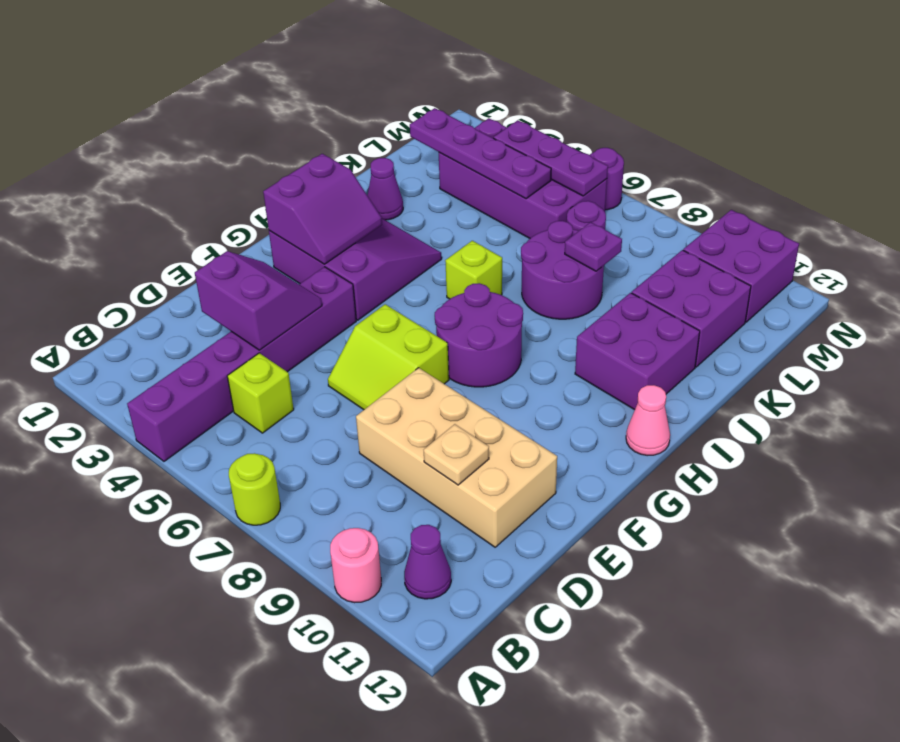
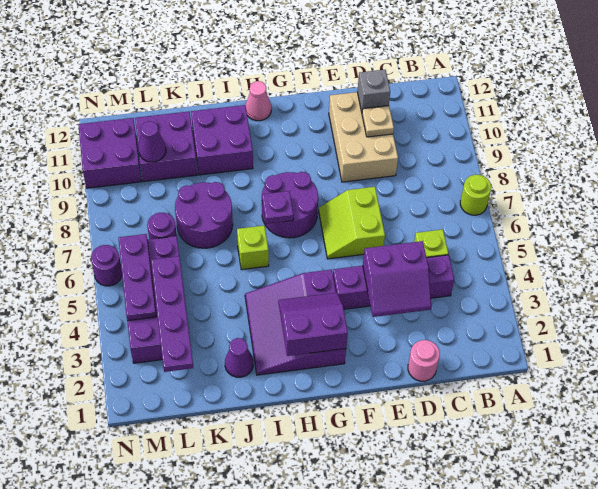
purple brick A4:F4 level 1 -> purple brick C4:F4 level 1
pink round brick A10 level 1 -> pink round brick D1 level 1
purple cone B11 level 1 -> purple cone L10 level 2
purple slope D3:E4 level 2 top D -> purple slope D3:E4 level 2 top 4
tan brick D8:E11 level 1 -> tan brick D9:E11 level 1
none -> grey brick D11 level 2
lime slope E6:F7 level 1 top F -> lime slope E6:F7 level 1 top E
purple plate K8 level 2 -> purple plate H7 level 2

